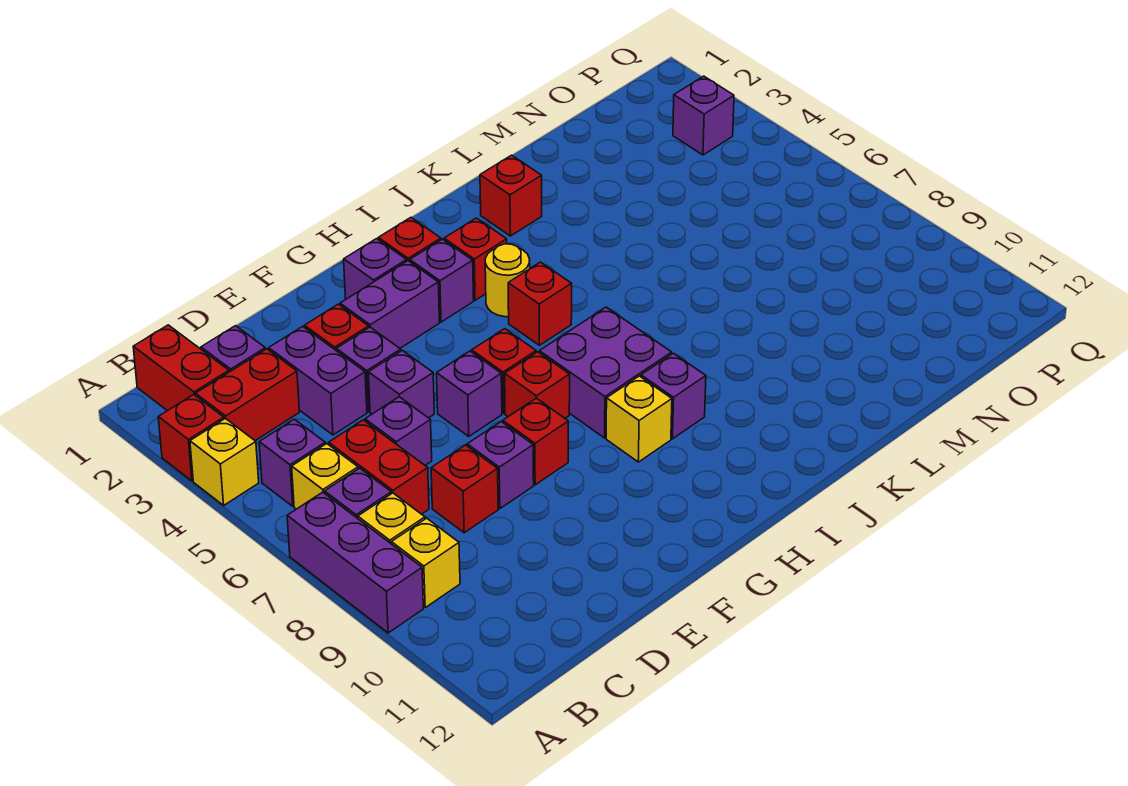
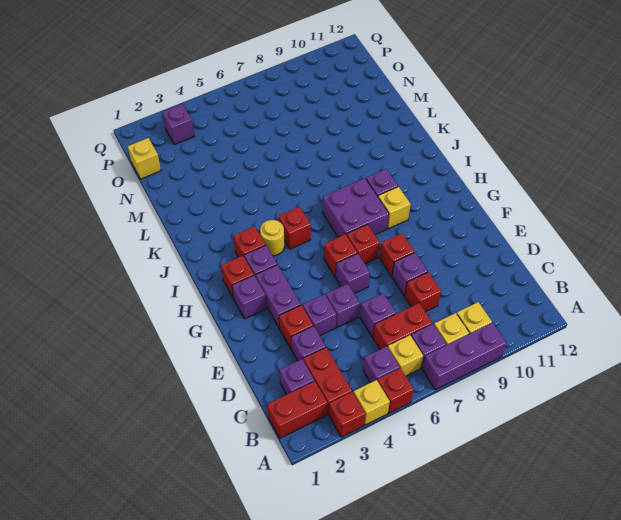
purple brick D3:D4 level 1 -> purple brick D3 level 1
red brick K2 level 1 -> red brick A5 level 1
none -> yellow brick O1 level 1

